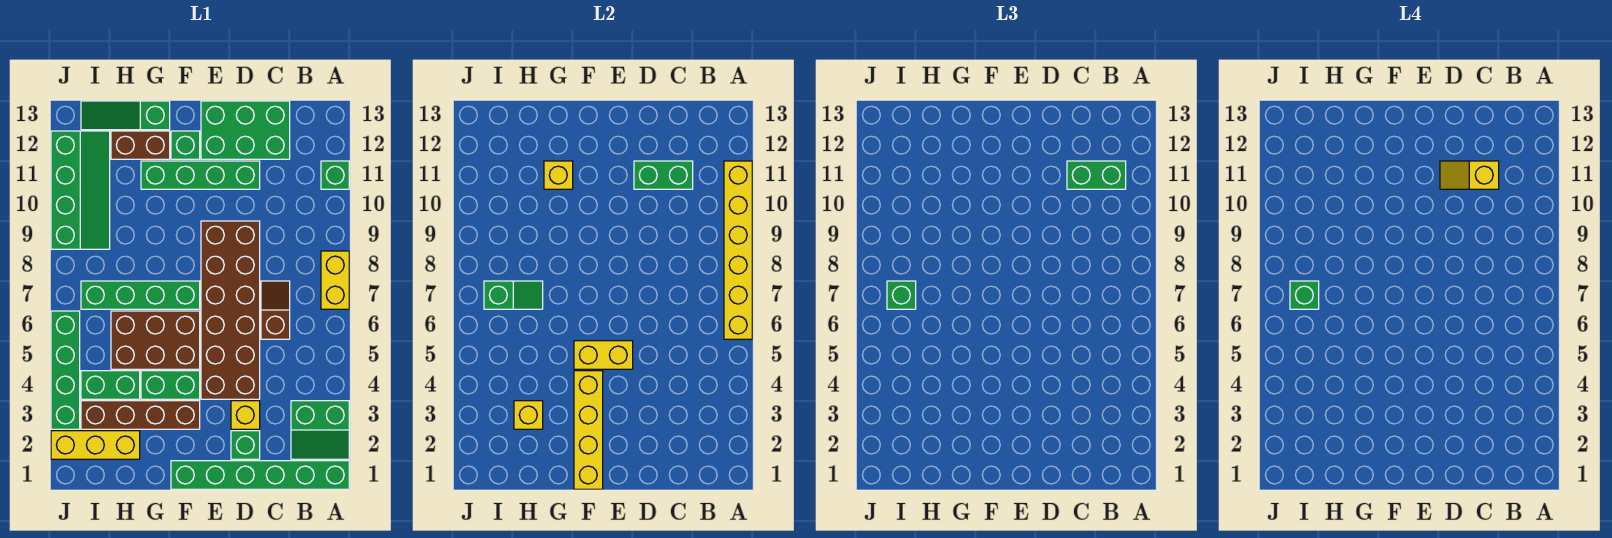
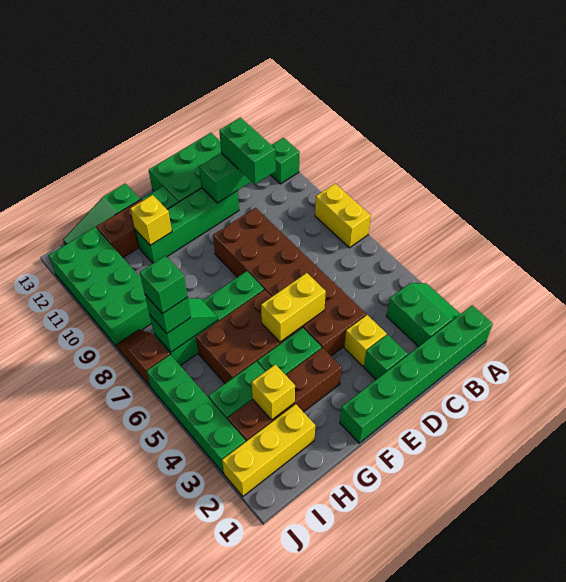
green slope A2:B3 level 1 top 3 -> green slope A2:B3 level 1 top B
yellow brick A6:A11 level 2 -> none
green brick B11:C11 level 3 -> green brick C10:C11 level 3
brown slope C6:C7 level 1 top 6 -> brown slope J7:J8 level 1 top 7
yellow slope C11:D11 level 4 top C -> none
yellow brick F1:F4 level 2 -> none
green slope I9:J12 level 1 top J -> green brick I9:J12 level 1

